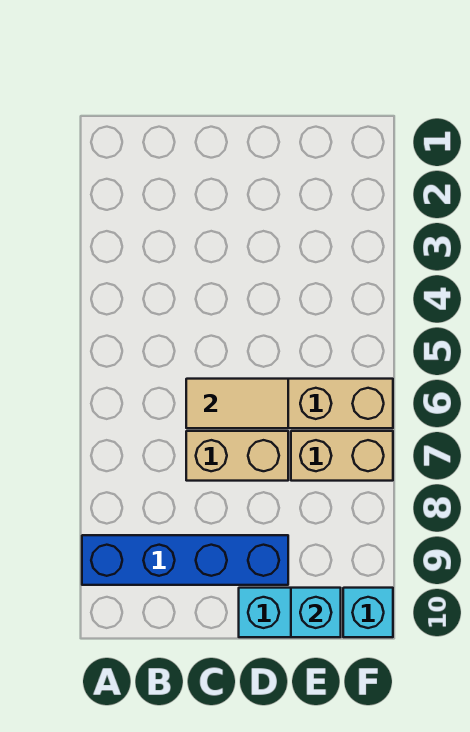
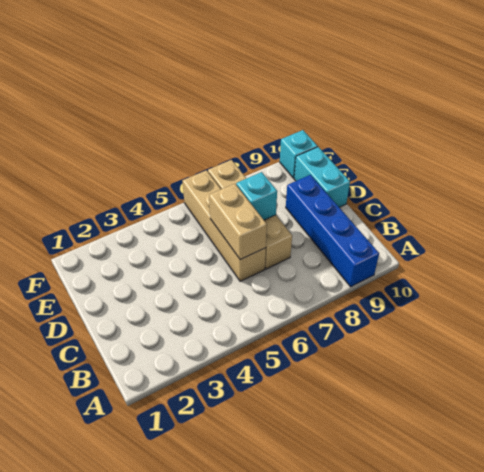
tan tile C6:D6 level 2 -> tan brick C6:D6 level 2
cyan brick E10 level 2 -> cyan brick D7 level 2

